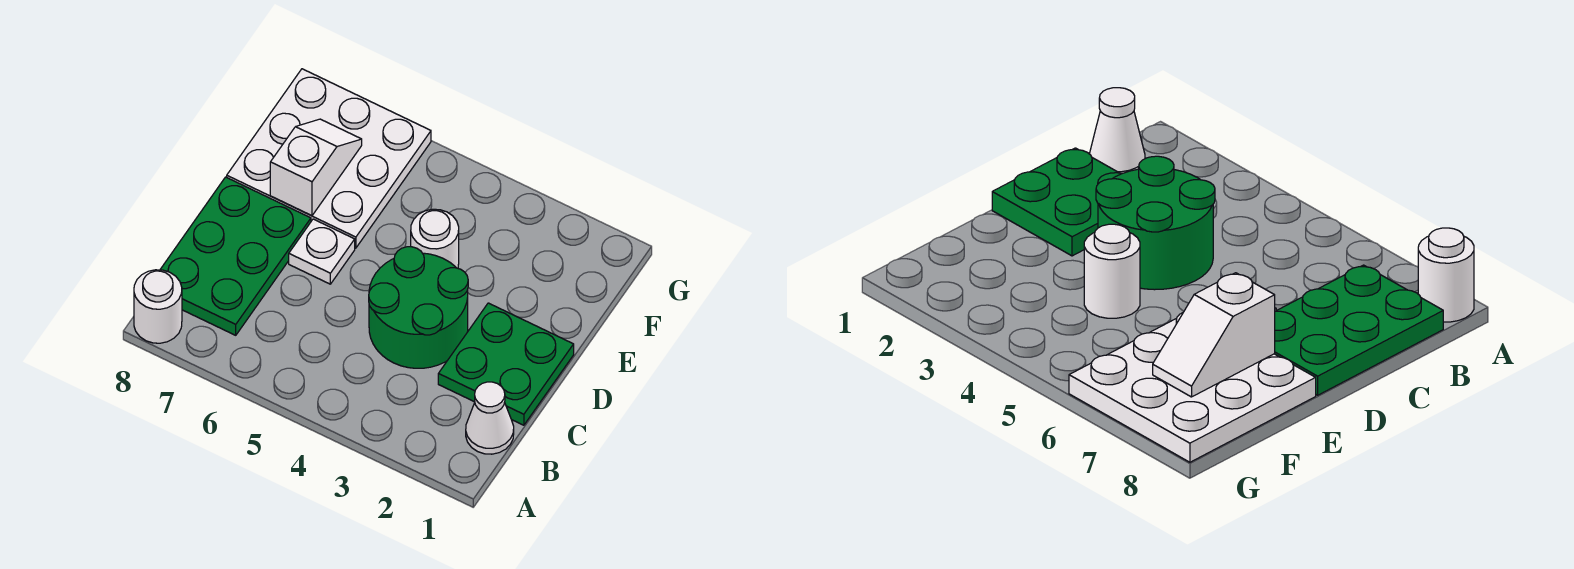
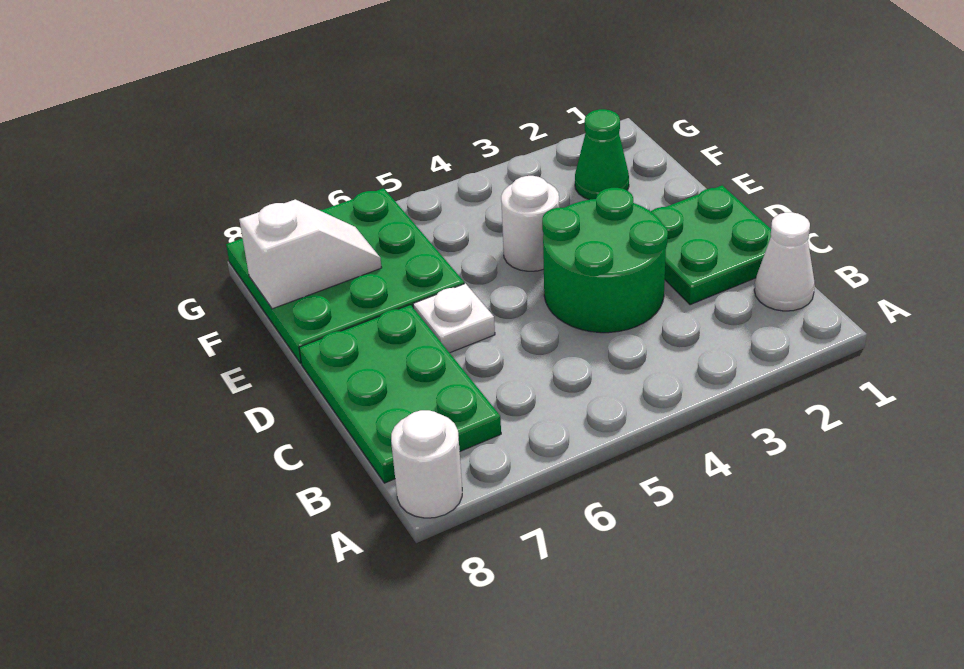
white plate E6:G8 level 1 -> green plate E6:G8 level 1
white slope E7:F7 level 2 top E -> white slope F7:F8 level 2 top 8
none -> green cone F2 level 1

